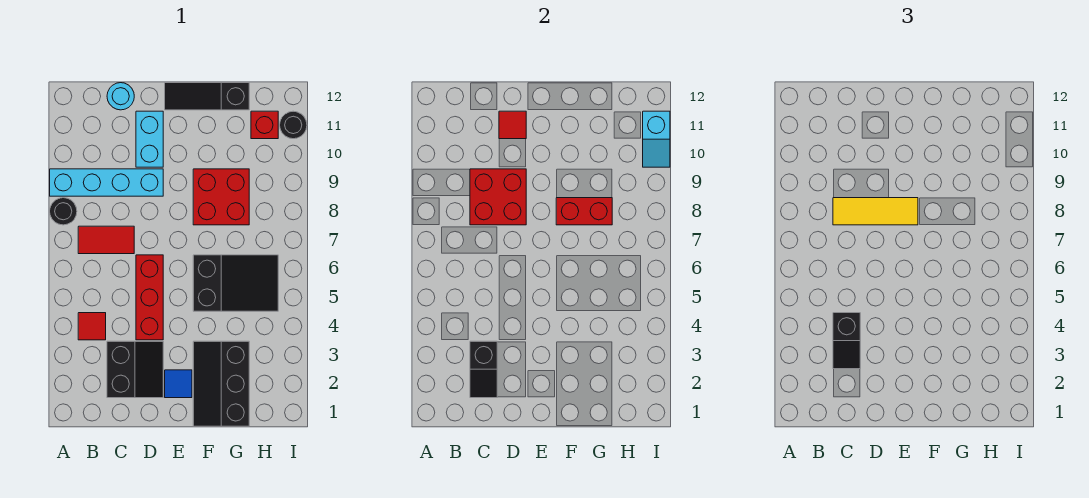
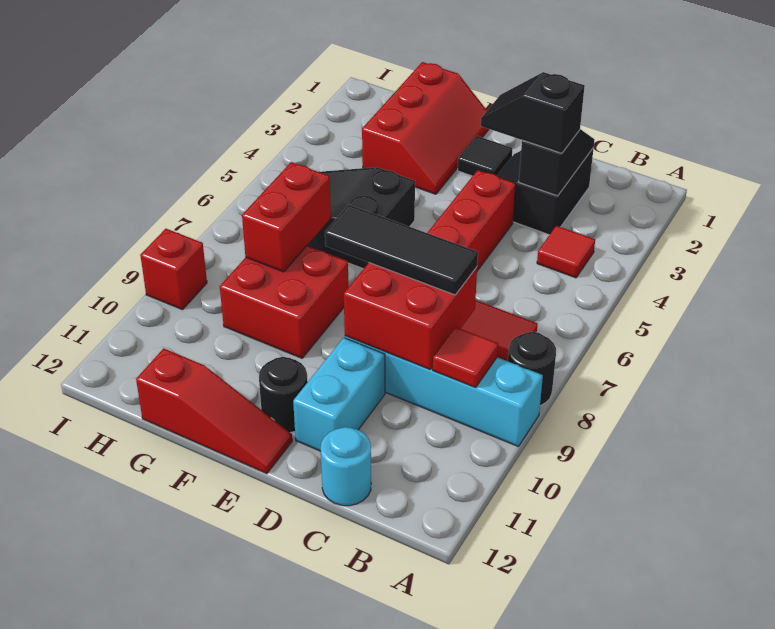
black slope C3:C4 level 3 top 4 -> black slope C3:D3 level 3 top C
yellow tile C8:E8 level 3 -> black tile C8:E8 level 3
red tile D11 level 2 -> red tile B9 level 2
blue tile E2 level 1 -> black tile E2 level 1
black slope E12:G12 level 1 top G -> red slope E12:G12 level 1 top G
black slope F1:G3 level 1 top G -> red slope F1:G3 level 1 top G
red brick F8:G8 level 2 -> red brick G7:G8 level 2
red brick H11 level 1 -> red brick I9 level 1
cyan slope I10:I11 level 2 top 11 -> none
black round brick I11 level 1 -> black round brick E11 level 1

